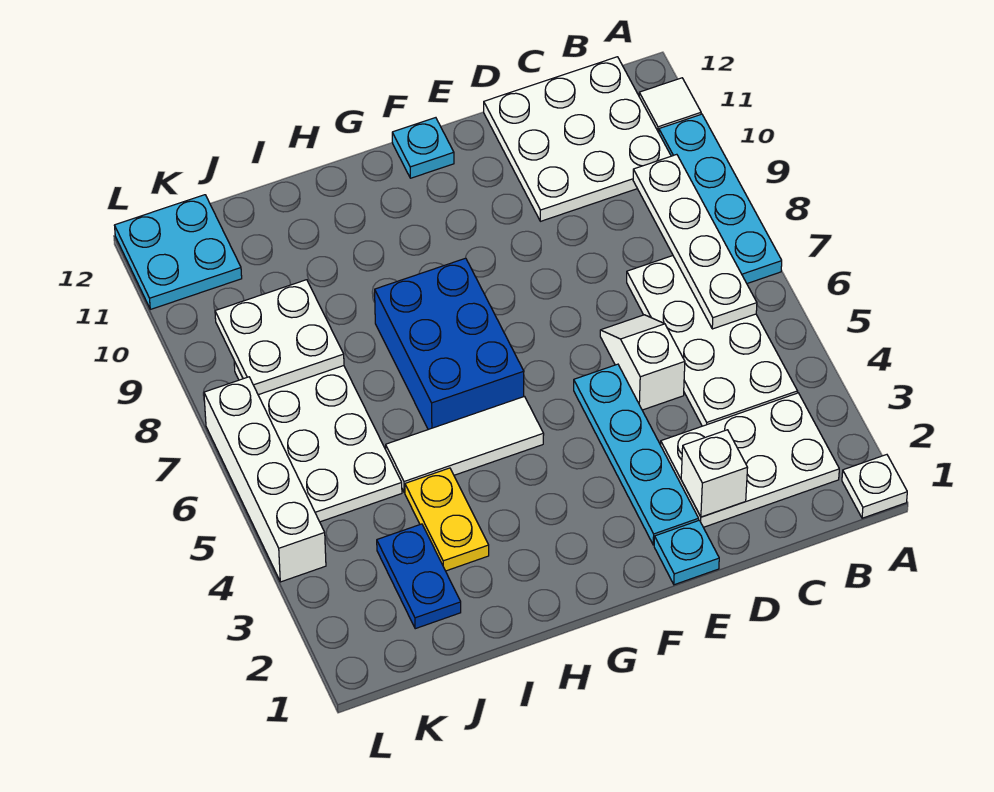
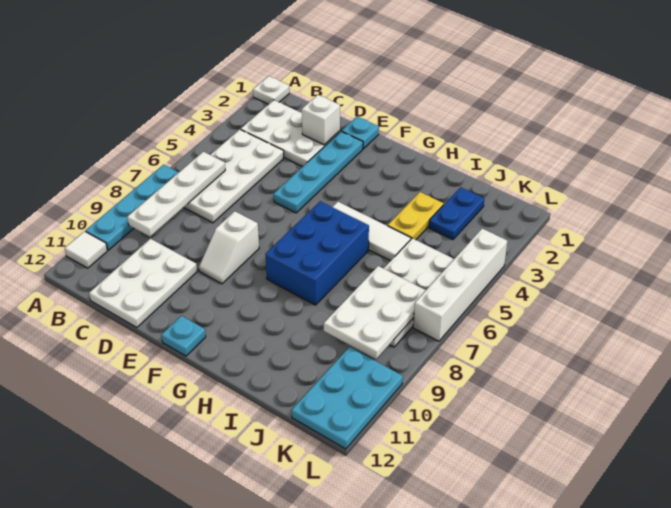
white plate B10:D12 level 1 -> white plate C10:D12 level 1
white slope D5:D6 level 1 top 5 -> white slope E8:E9 level 1 top 8
white plate J8:K9 level 2 -> white plate J7:K9 level 2
cyan plate K11:L12 level 1 -> cyan plate K10:L12 level 1

